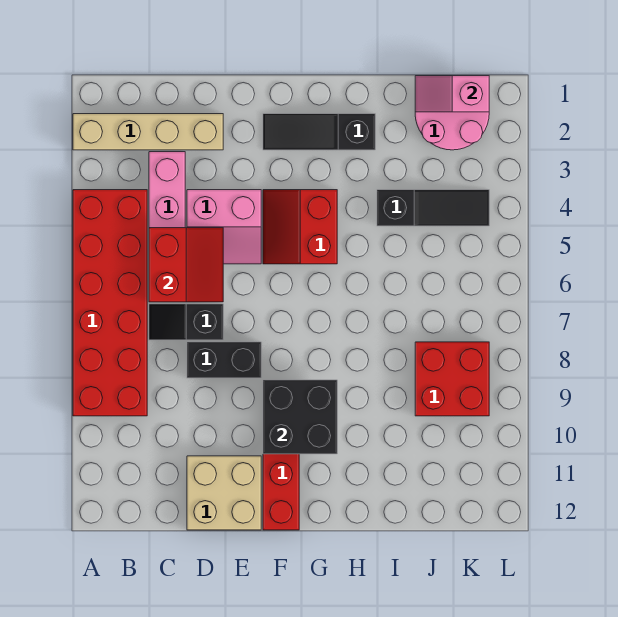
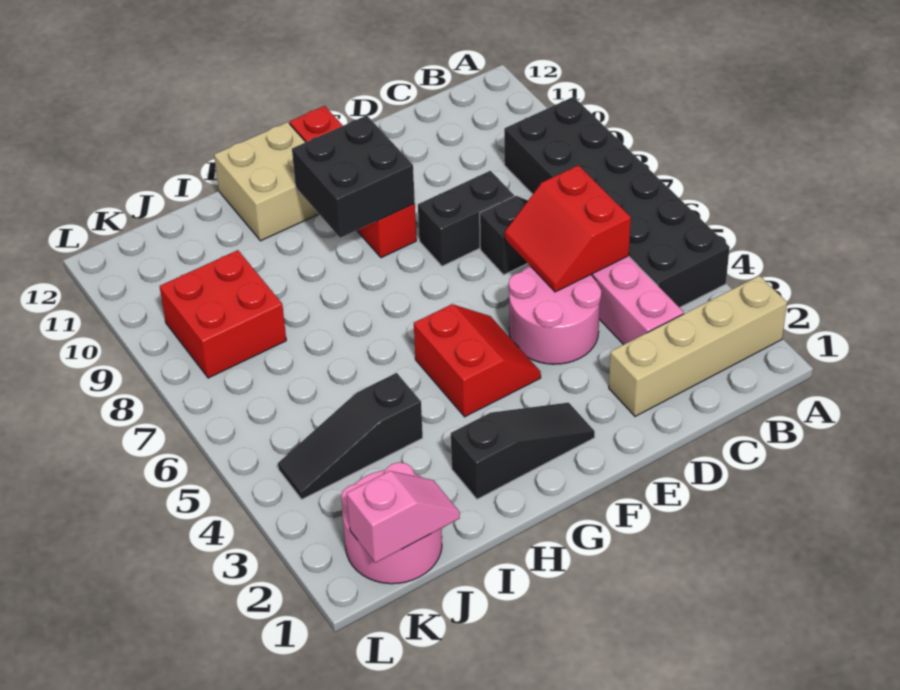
red brick A4:B9 level 1 -> black brick A4:B9 level 1
pink slope D4:E5 level 1 top 4 -> pink round brick D4:E5 level 1
tan brick D11:E12 level 1 -> tan brick G11:H12 level 1

